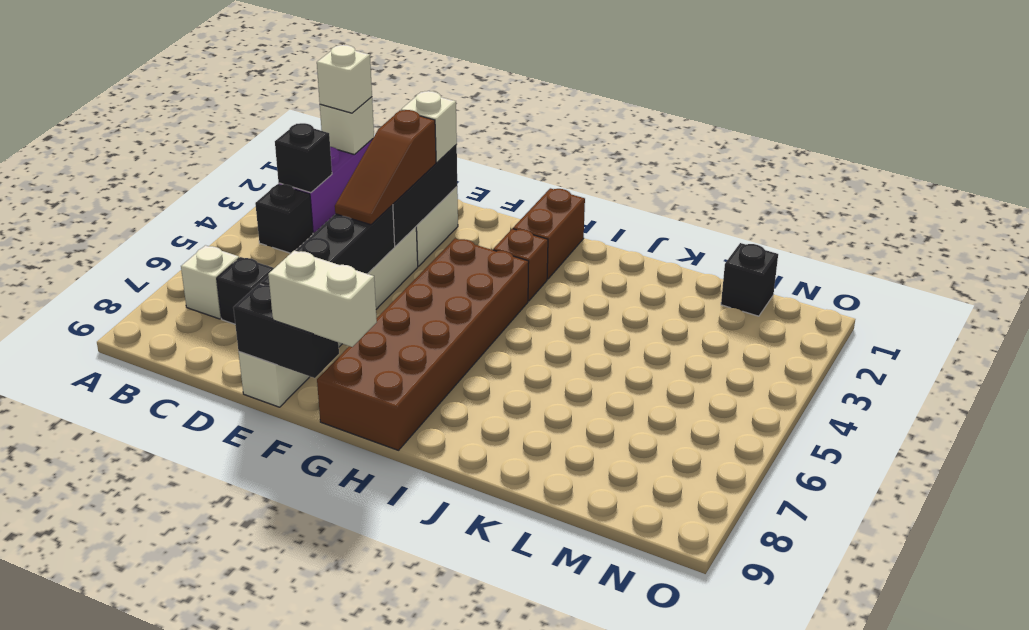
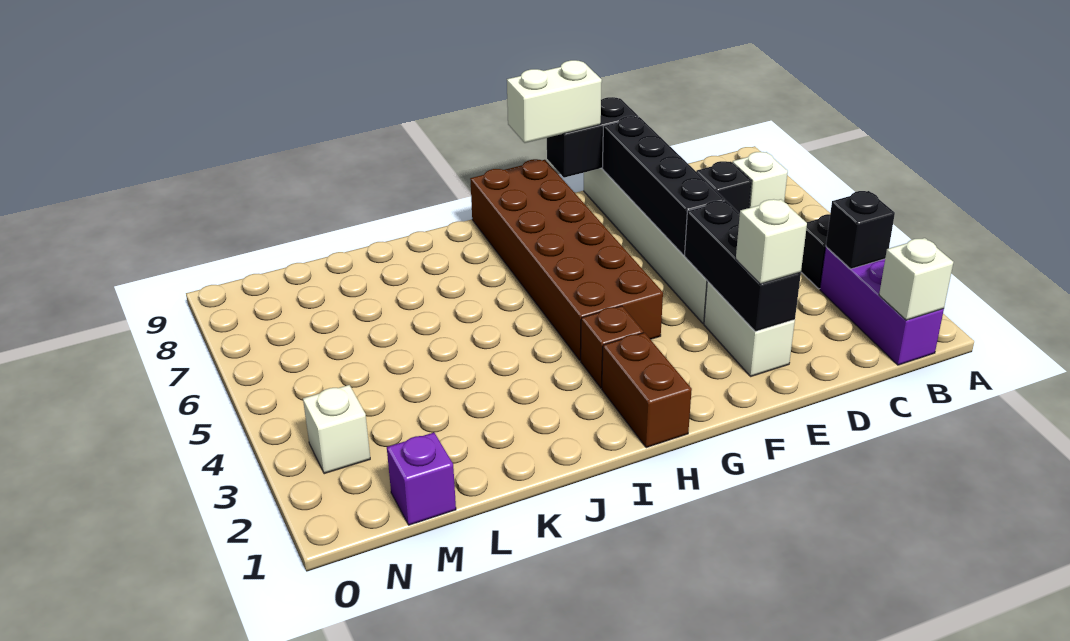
white brick B1 level 3 -> white brick N3 level 1
brown slope E3:E5 level 3 top 3 -> none
black brick M1 level 1 -> purple brick M1 level 1

